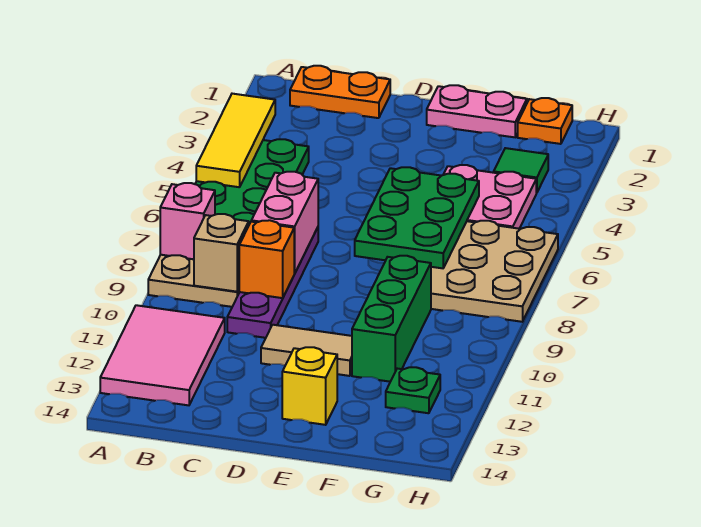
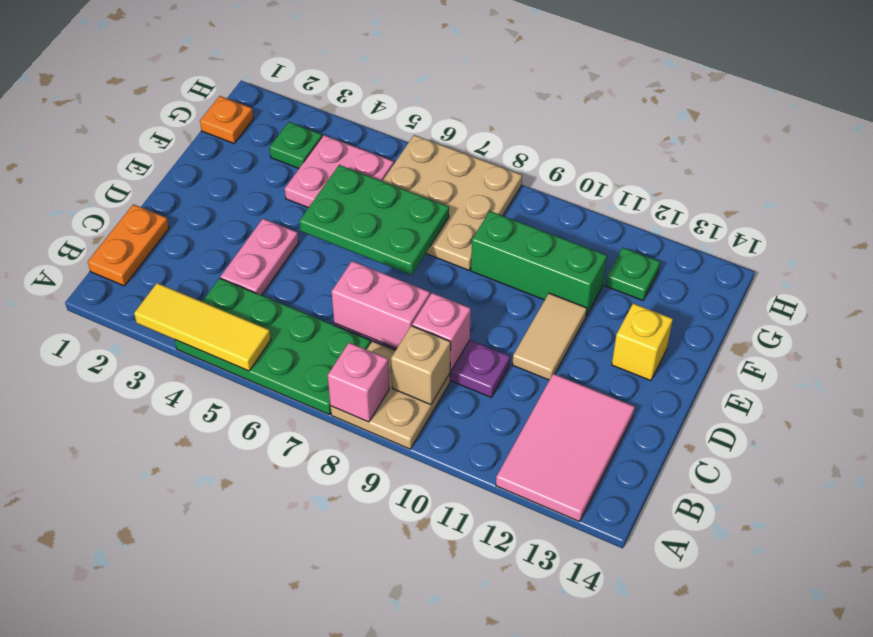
pink tile A11:B13 level 1 -> pink tile A12:C13 level 1
orange brick C9 level 2 -> pink brick C9 level 2
pink plate E1:F1 level 1 -> pink plate C4:D4 level 1
green tile G3 level 1 -> green plate G3 level 1

